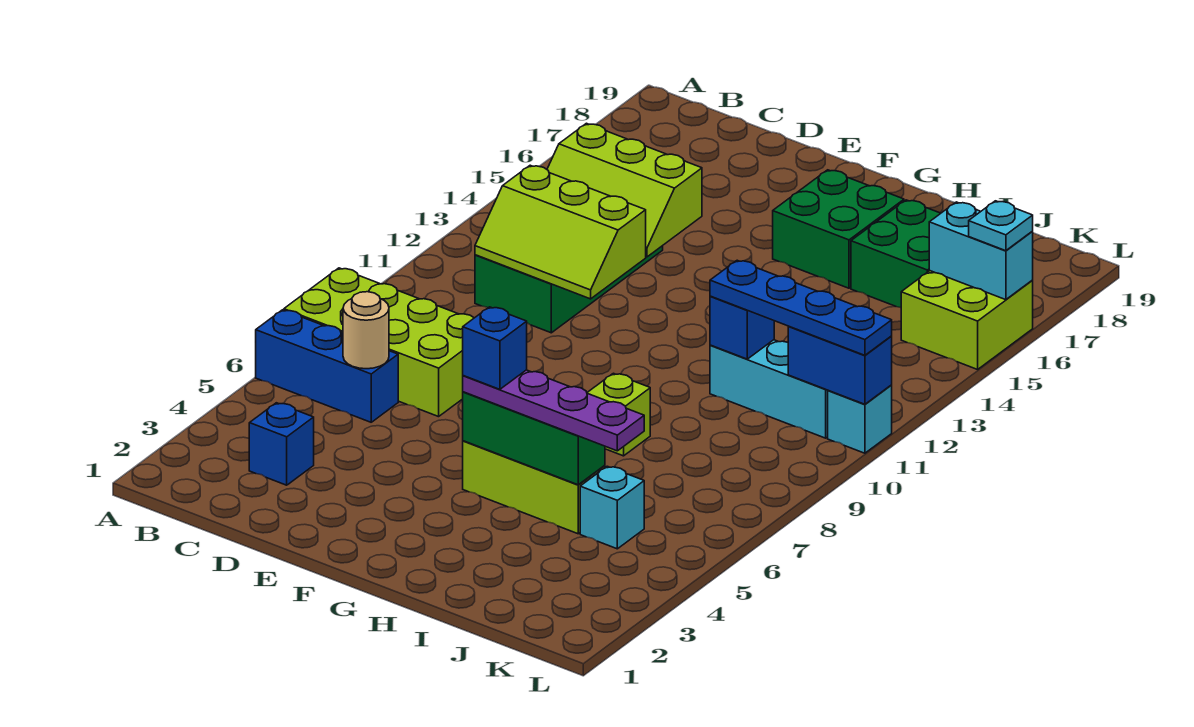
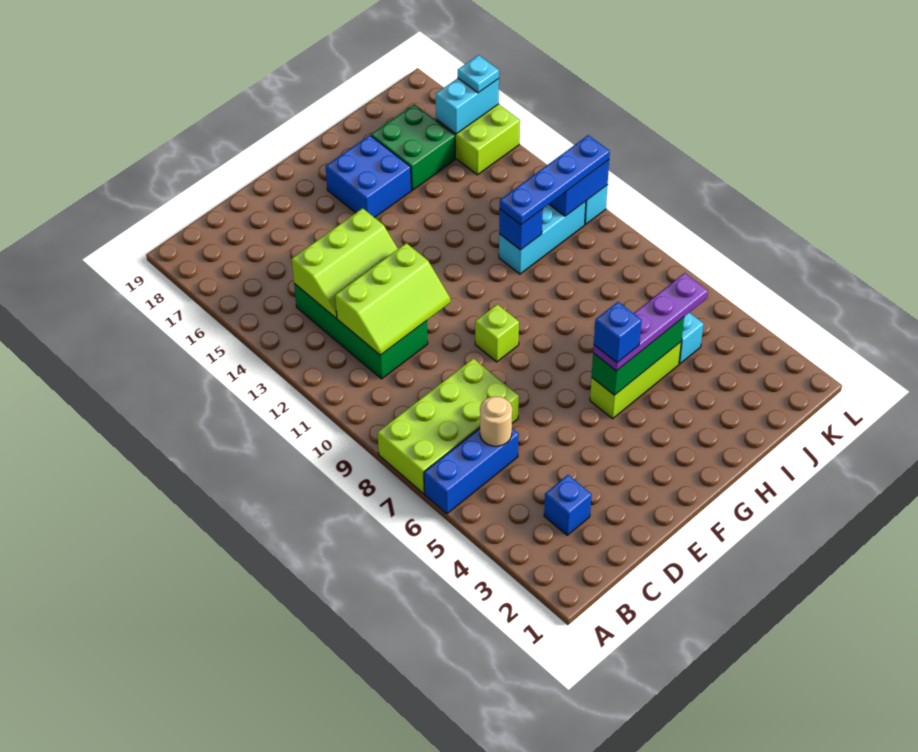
green brick G16:H17 level 1 -> blue brick G16:H17 level 1
lime brick H8 level 1 -> lime brick F9 level 1

